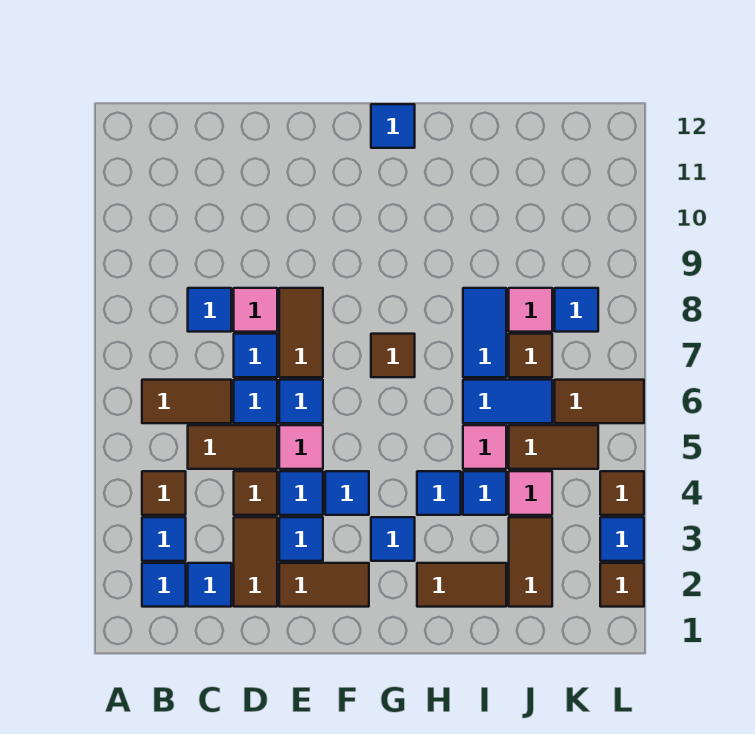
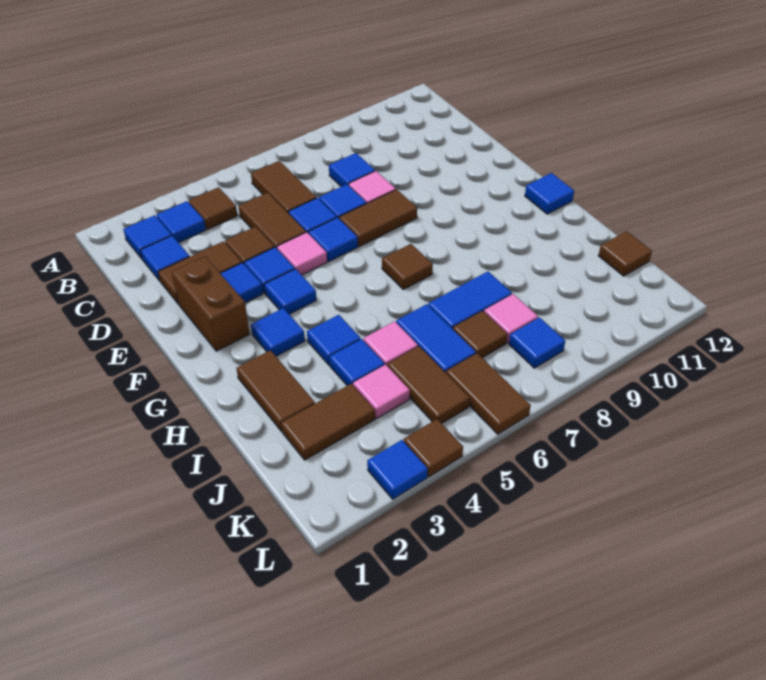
brown tile E2:F2 level 1 -> brown brick E2:F2 level 1
brown tile L2 level 1 -> brown tile J12 level 1

